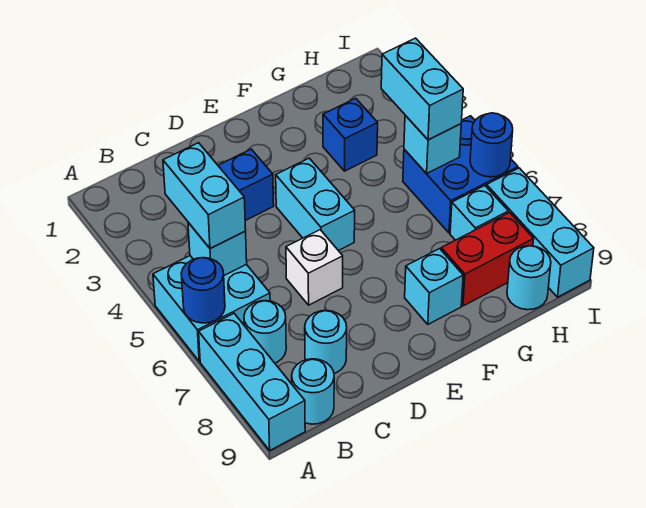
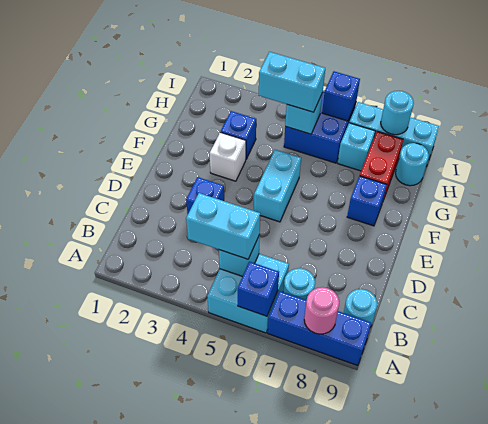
blue round brick A6 level 2 -> blue brick A6 level 2
cyan brick A7:A9 level 1 -> blue brick A7:A9 level 1
none -> pink round brick A8 level 2
cyan round brick C8 level 1 -> cyan round brick I8 level 2
white brick D6 level 1 -> white brick F3 level 1
cyan brick E4:E5 level 1 -> cyan brick E5:F5 level 1
cyan brick F8 level 1 -> blue brick F8 level 1
blue round brick I6 level 2 -> blue brick I6 level 2

